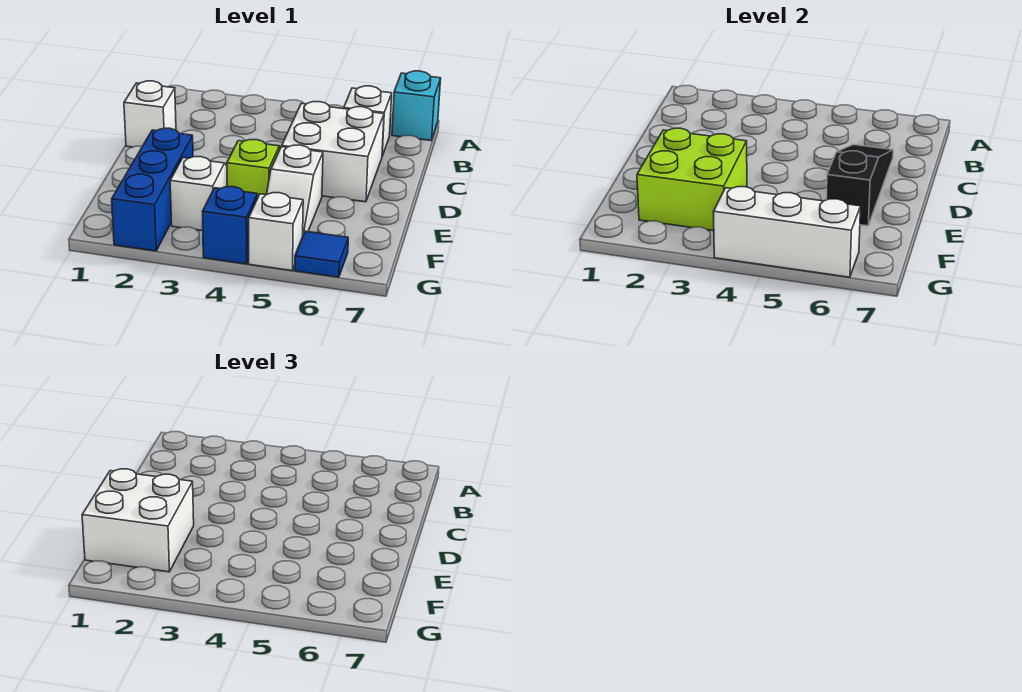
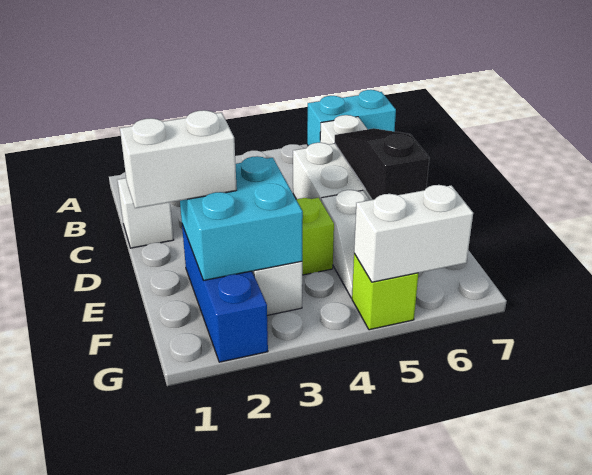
cyan brick A7 level 1 -> cyan brick A6:A7 level 1
white brick E1:F2 level 3 -> white brick E1:E2 level 3
lime brick E2:F3 level 2 -> cyan brick E2:F3 level 2
blue brick G4 level 1 -> none
white brick G4:G6 level 2 -> white brick G5:G6 level 2
white brick G5 level 1 -> lime brick G5 level 1
blue tile G6 level 1 -> none

